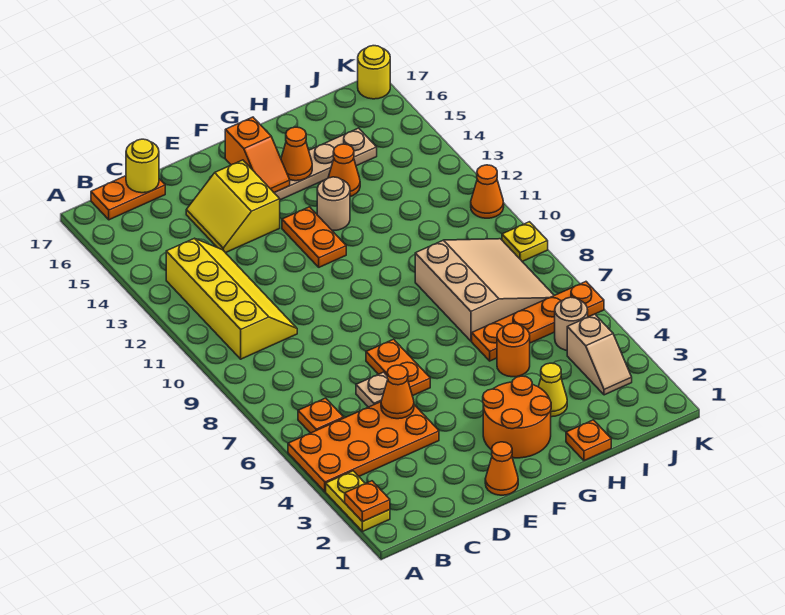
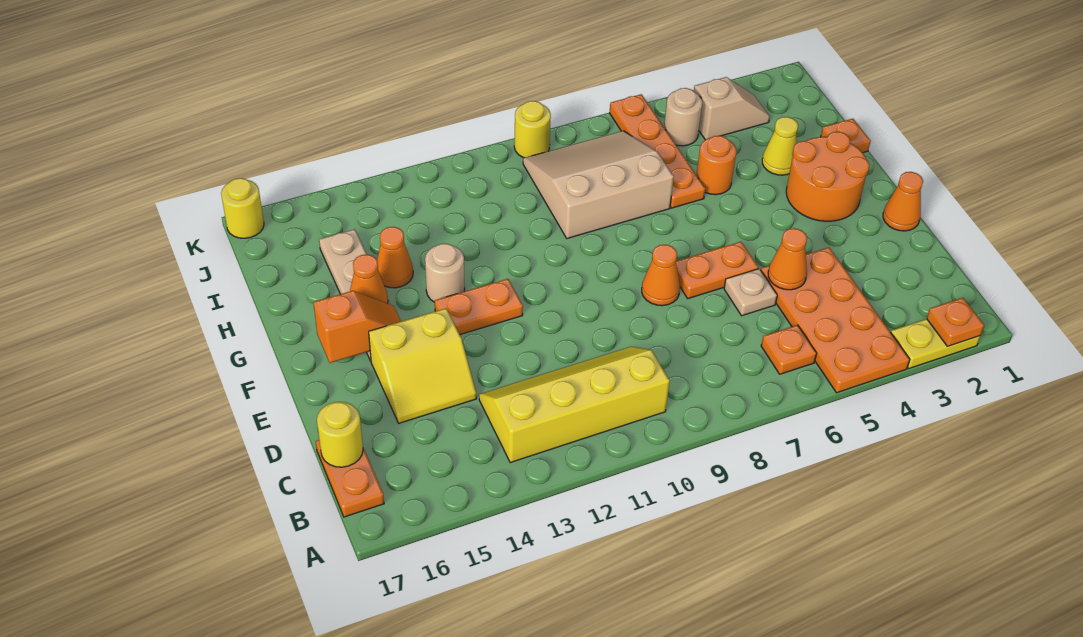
yellow plate K9 level 1 -> yellow round brick K9 level 1
orange cone K11 level 1 -> orange cone E8 level 1

